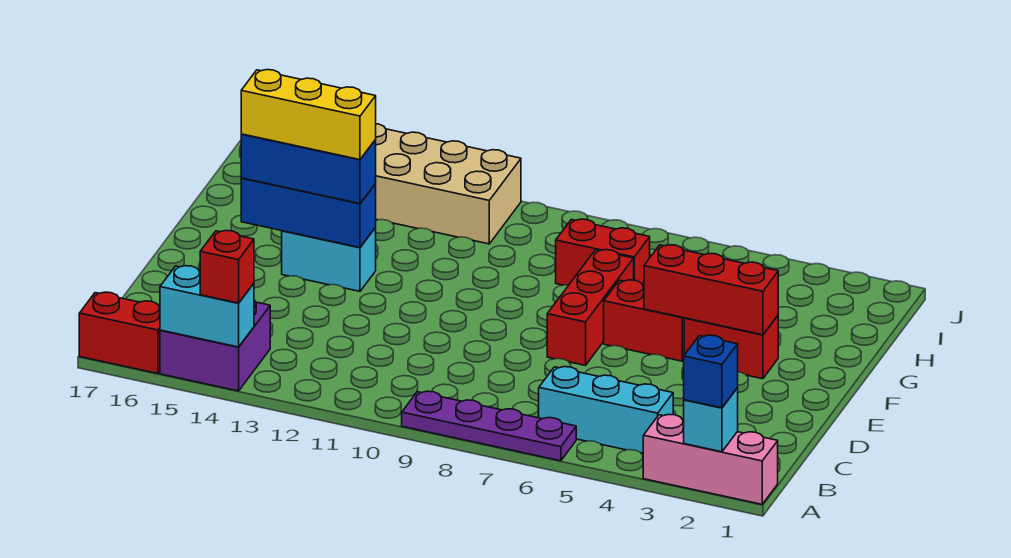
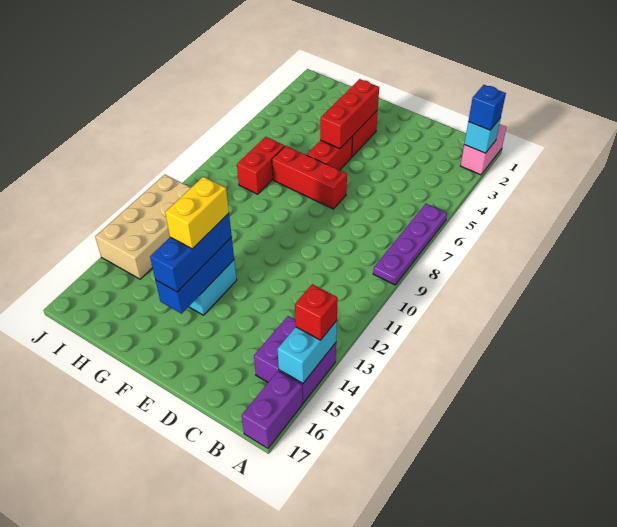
pink brick A1:A3 level 1 -> pink brick A1:A2 level 1
red brick A16:A17 level 1 -> purple brick A16:A17 level 1
cyan brick B4:B6 level 1 -> none
yellow brick F13:F15 level 4 -> yellow brick F13:F14 level 4

